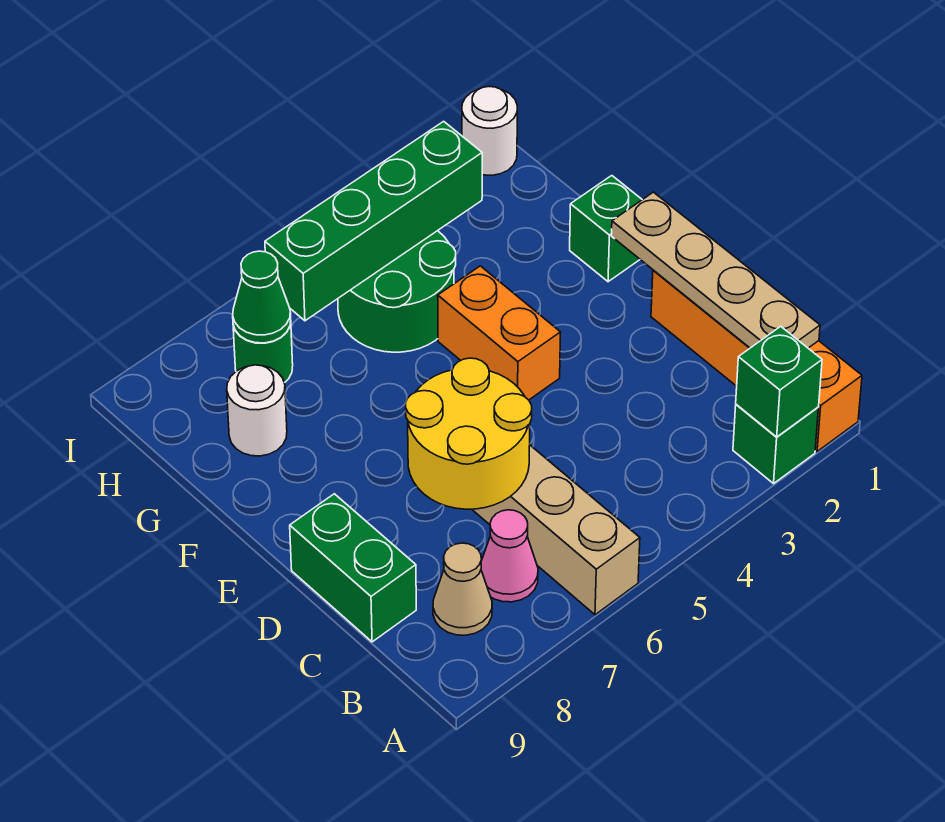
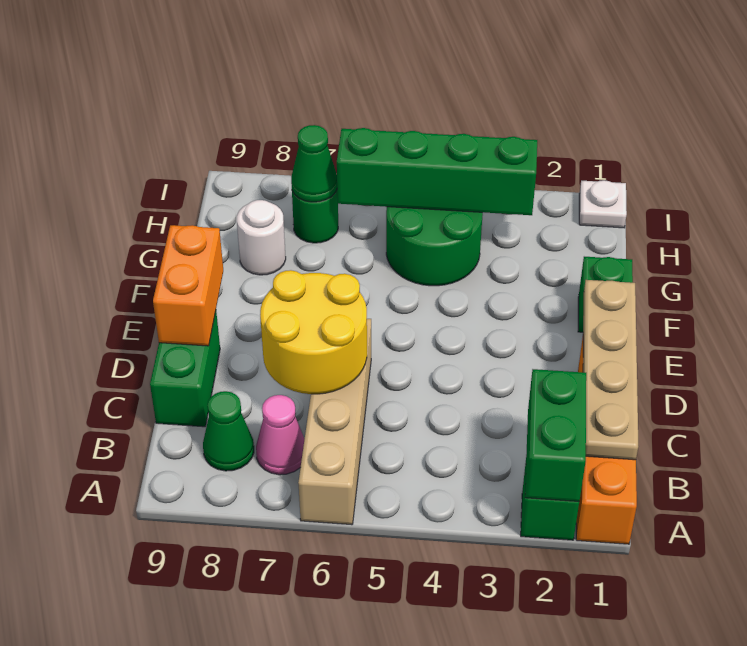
green brick A2 level 2 -> green brick A2:B2 level 2
tan cone B8 level 1 -> green cone B8 level 1
orange brick E4:F4 level 1 -> orange brick D9:E9 level 2
white round brick I1 level 1 -> white plate I1 level 1

